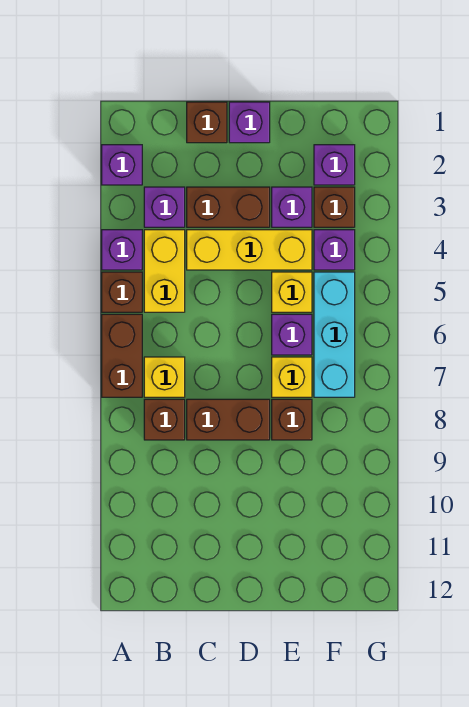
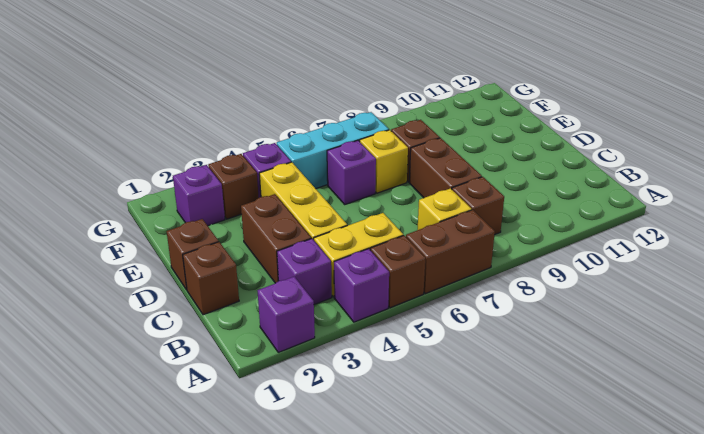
purple brick D1 level 1 -> brown brick D1 level 1
purple brick E3 level 1 -> none
yellow brick E5 level 1 -> none

